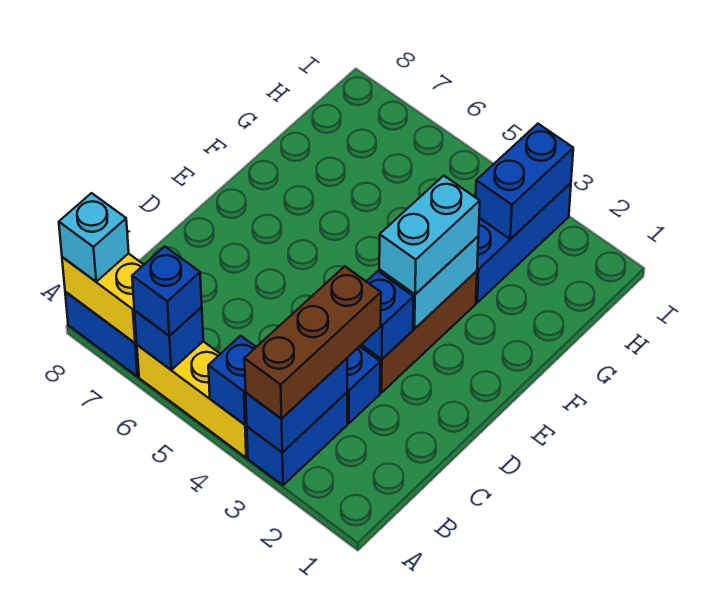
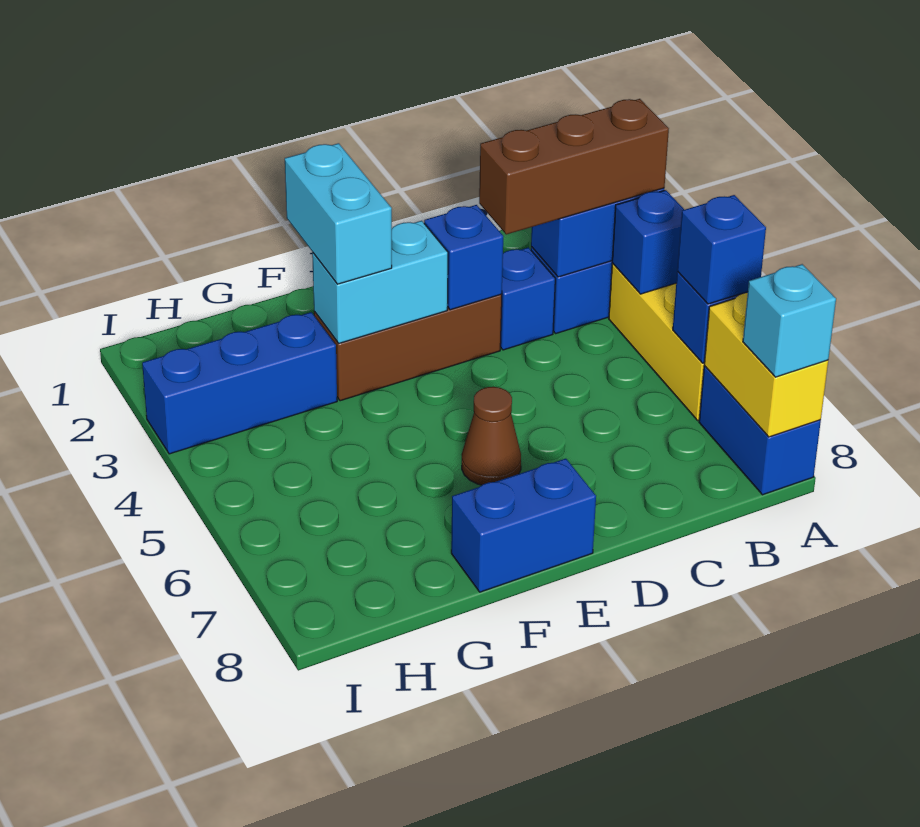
cyan brick E3:F3 level 3 -> cyan brick F2:F3 level 3
none -> brown cone E6 level 1
blue brick H3:I3 level 2 -> blue brick E8:F8 level 1

